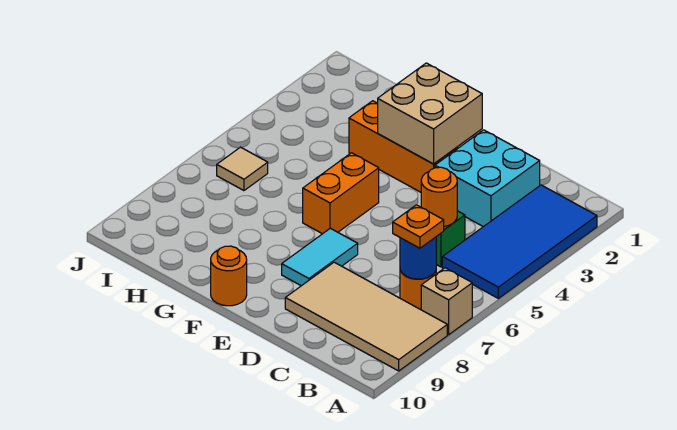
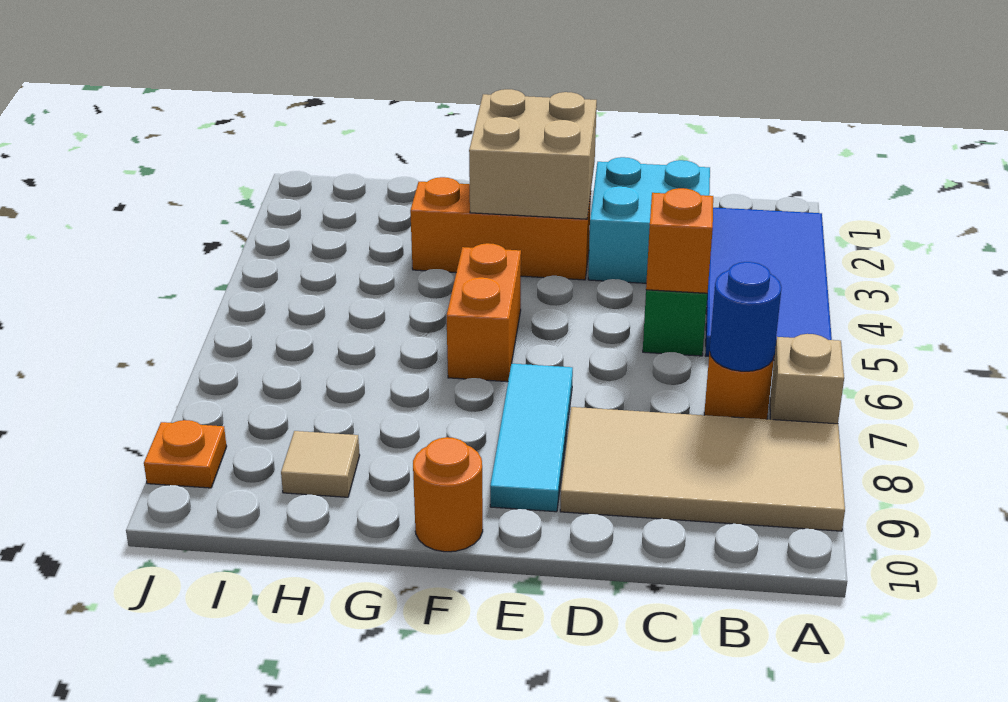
orange plate B7 level 3 -> orange plate J9 level 1
orange round brick C5 level 2 -> orange brick C5 level 2
cyan tile E7:E8 level 1 -> cyan tile E7:E9 level 1
tan tile I6 level 1 -> tan tile H9 level 1

